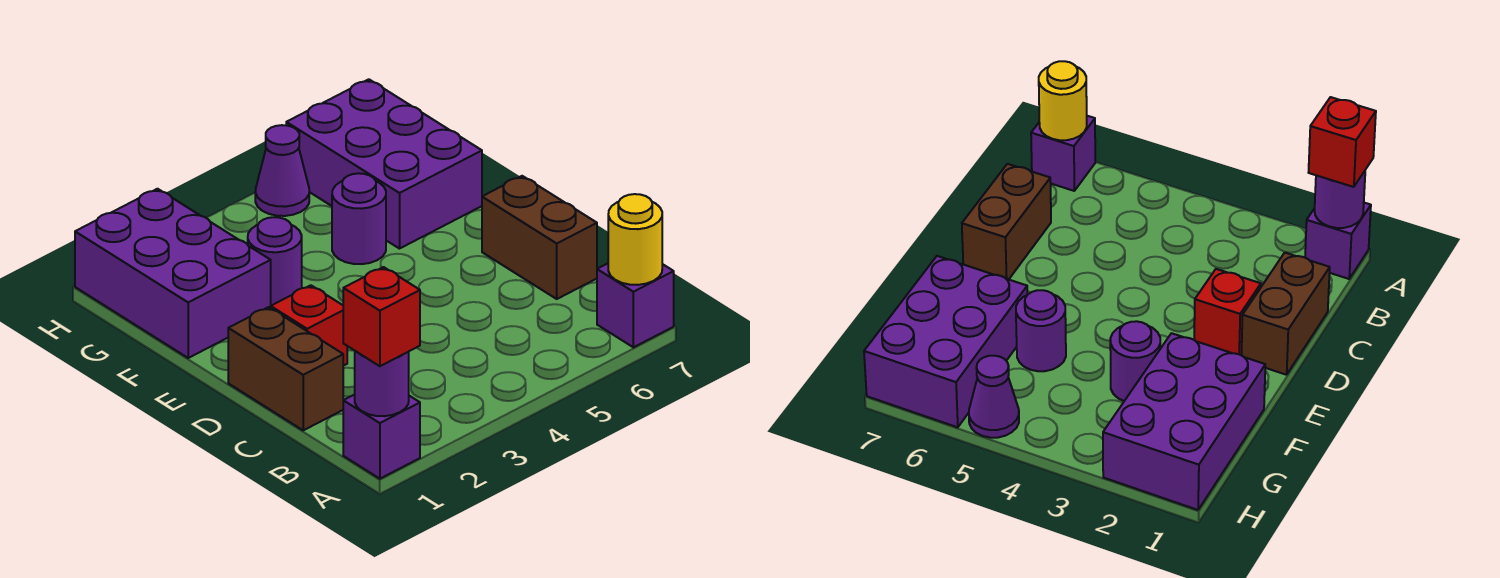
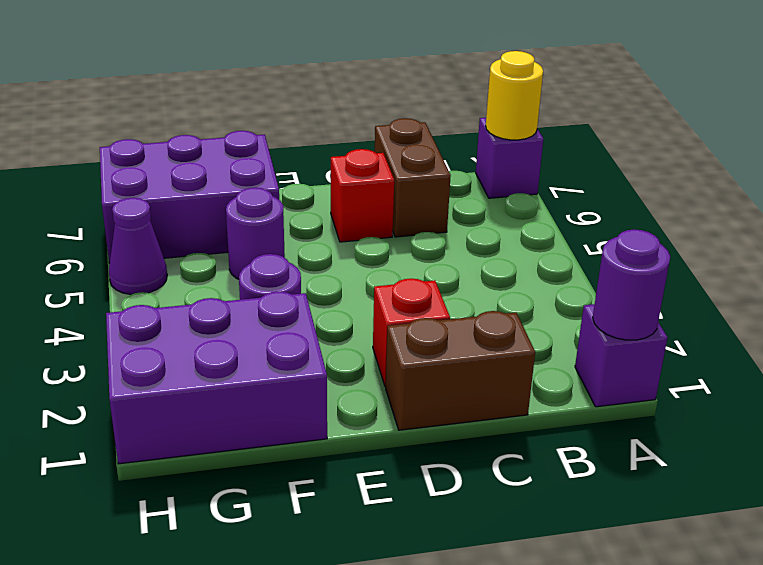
red brick A1 level 3 -> red brick D6 level 1
brown brick C7:D7 level 1 -> brown brick C6:C7 level 1

